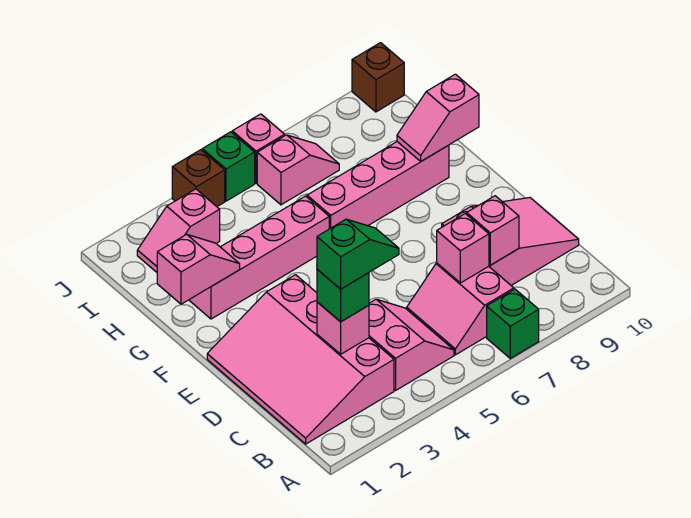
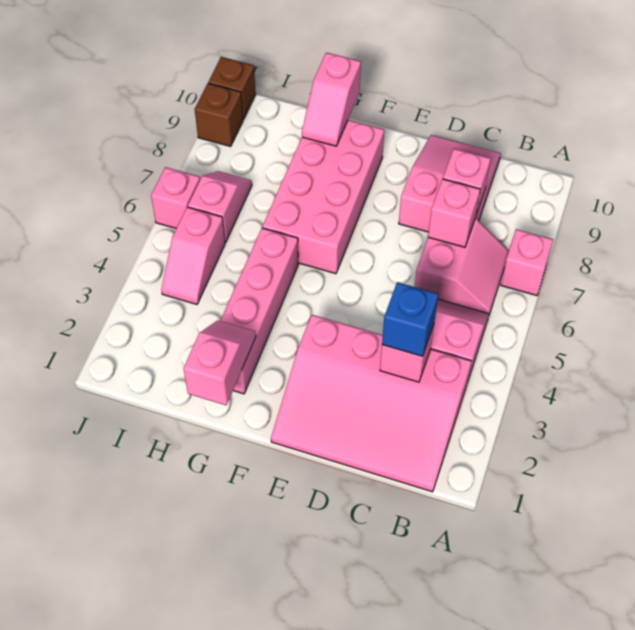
green brick A7 level 1 -> pink brick A7 level 1
pink slope B6:C7 level 1 top 7 -> pink slope B6:C7 level 1 top C
green brick C3 level 3 -> blue brick C3 level 3
green slope C3:C4 level 4 top 3 -> none
pink brick G6:G9 level 1 -> pink brick F6:G9 level 1
pink slope I2:I3 level 1 top 3 -> pink slope I4:I5 level 1 top 5
brown brick J4 level 1 -> brown brick J9 level 1
green brick J5 level 1 -> none

